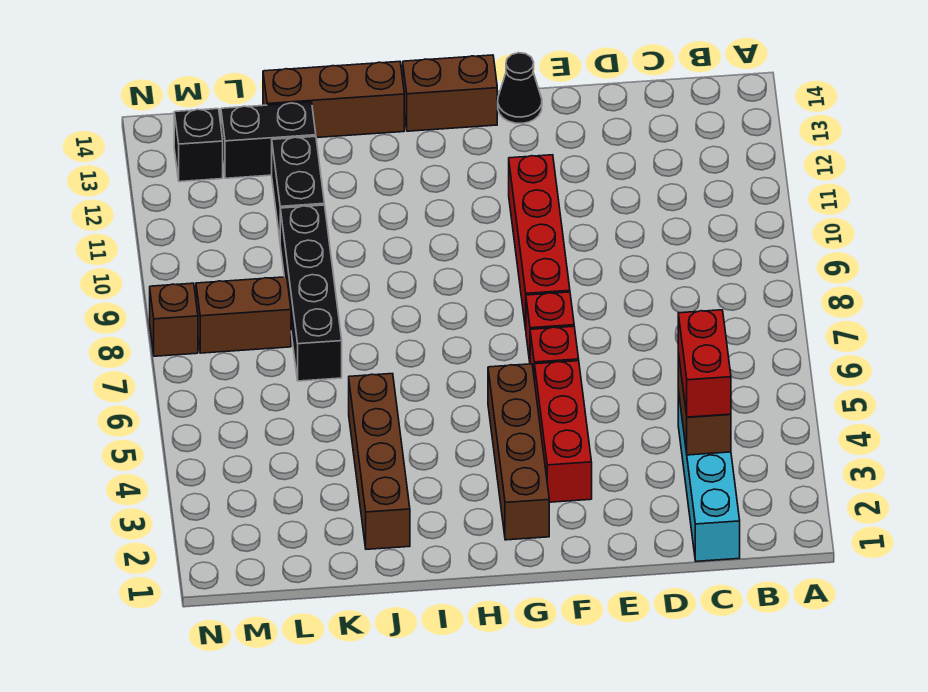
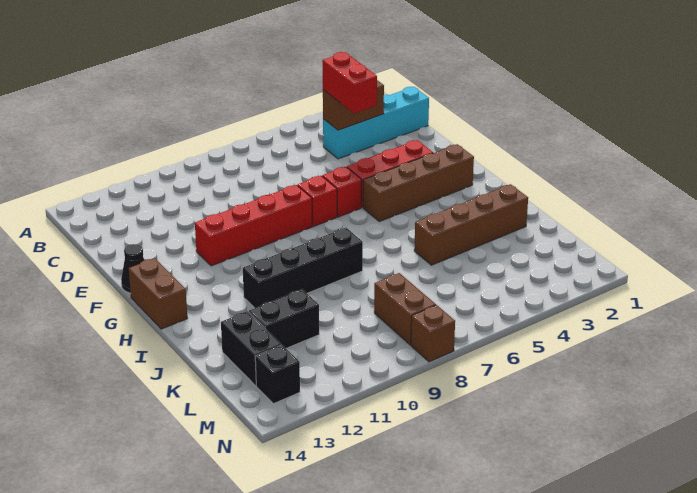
red brick C3:C4 level 3 -> red brick C4:D4 level 3
brown brick I14:K14 level 1 -> none
black brick K7:K10 level 1 -> black brick I8:I11 level 1

